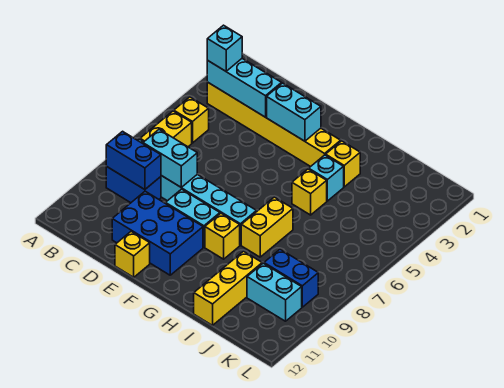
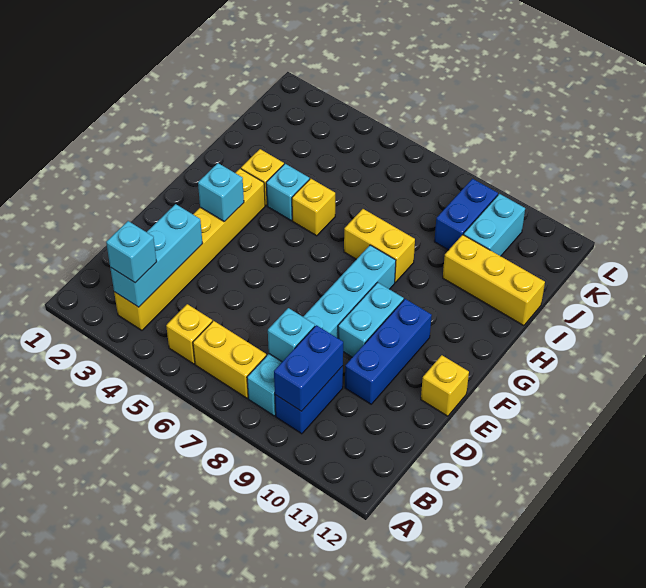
cyan brick C8:D8 level 2 -> cyan brick C8 level 2
blue brick D10:F11 level 1 -> blue brick D10:F10 level 1
cyan brick E3:F3 level 2 -> cyan brick F3 level 2
yellow brick G9 level 1 -> none

